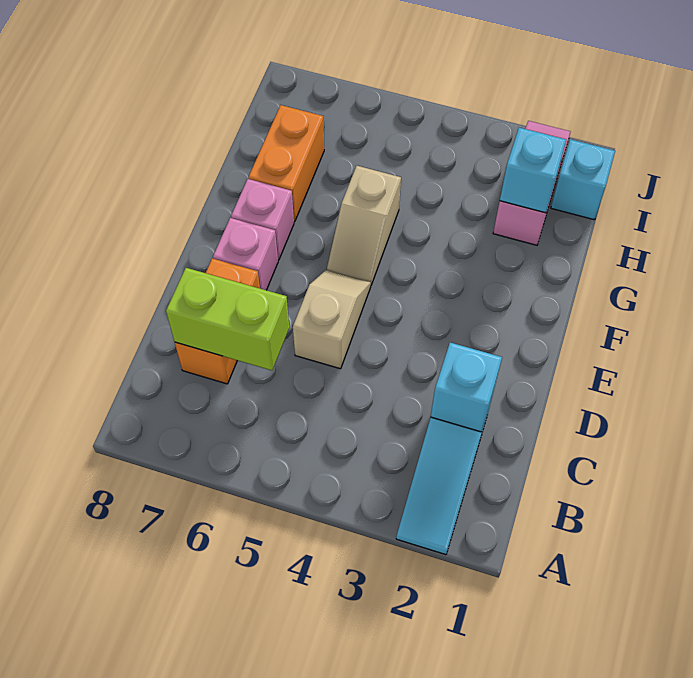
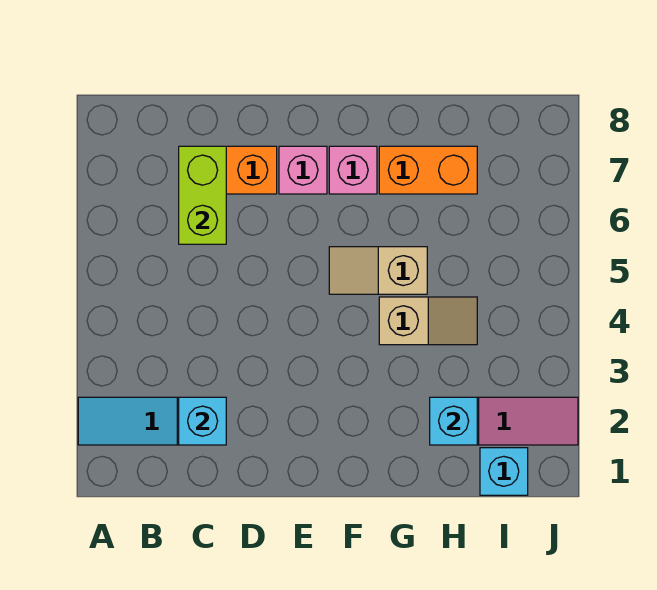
tan slope D5:E5 level 1 top D -> tan slope G4:H4 level 1 top G

